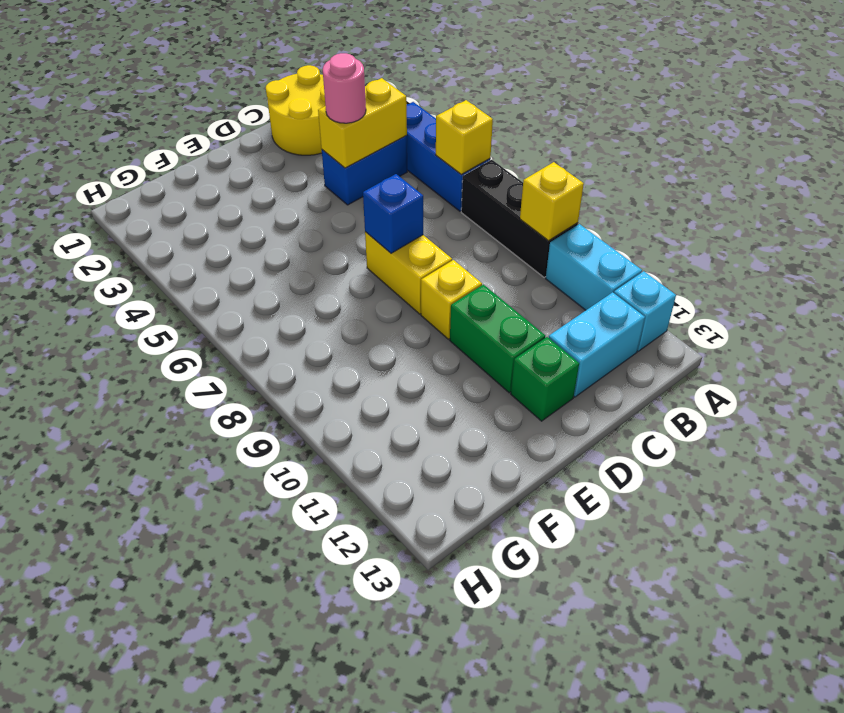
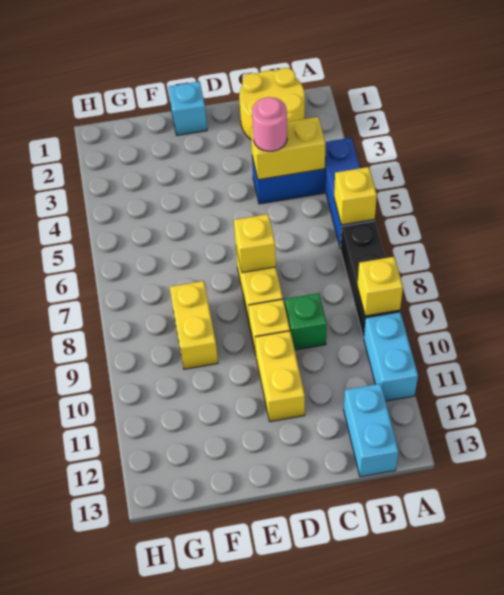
cyan brick A12 level 1 -> cyan brick E1 level 1
cyan brick B12:C12 level 1 -> cyan brick B12:B13 level 1
blue brick D7 level 2 -> yellow brick D7 level 2
green brick D10:D11 level 1 -> yellow brick D10:D11 level 1
green brick D12 level 1 -> green brick C9 level 1
none -> yellow brick F8:F9 level 1

